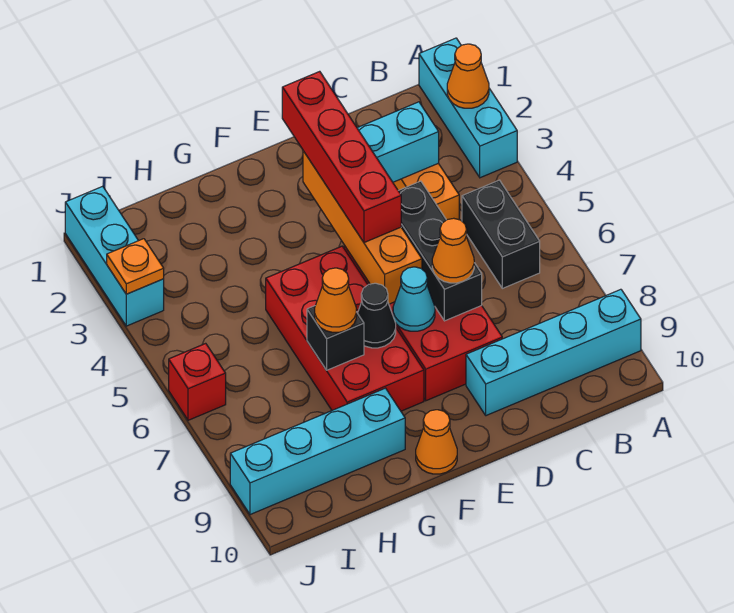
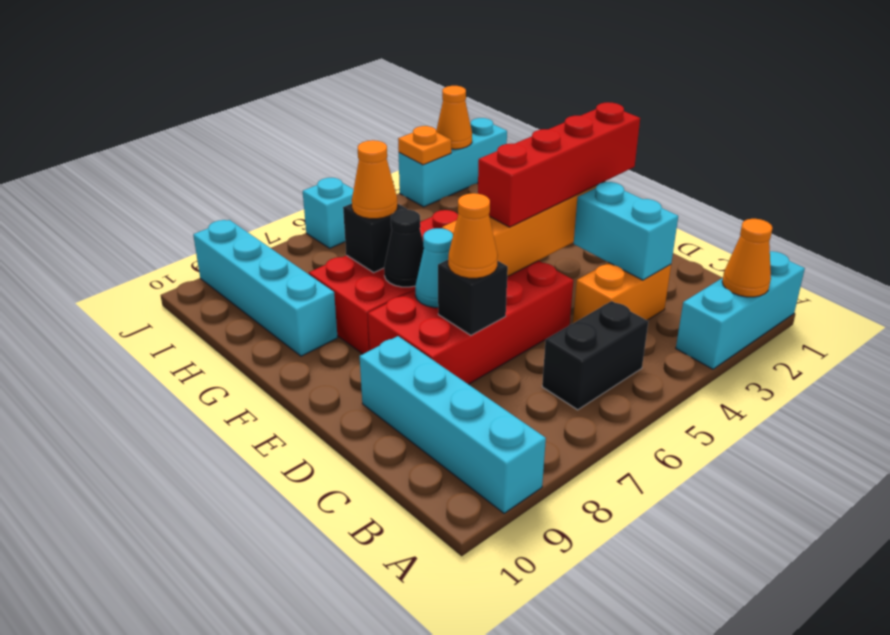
black brick D5:D7 level 2 -> black brick D7 level 2
orange cone F10 level 1 -> orange cone J2 level 2
red brick J6 level 1 -> cyan brick J6 level 1

